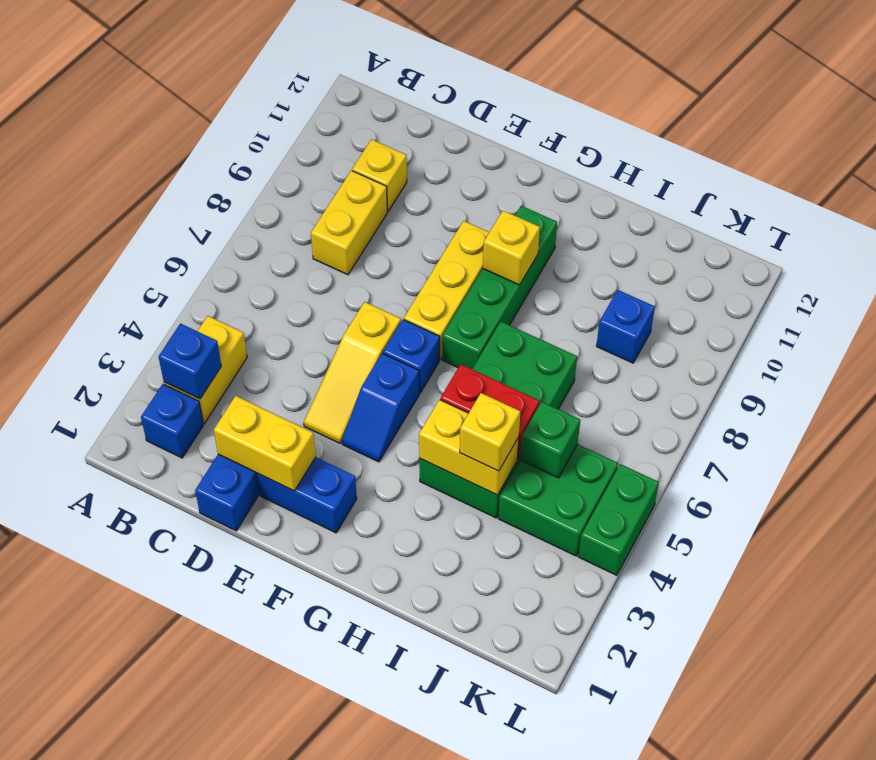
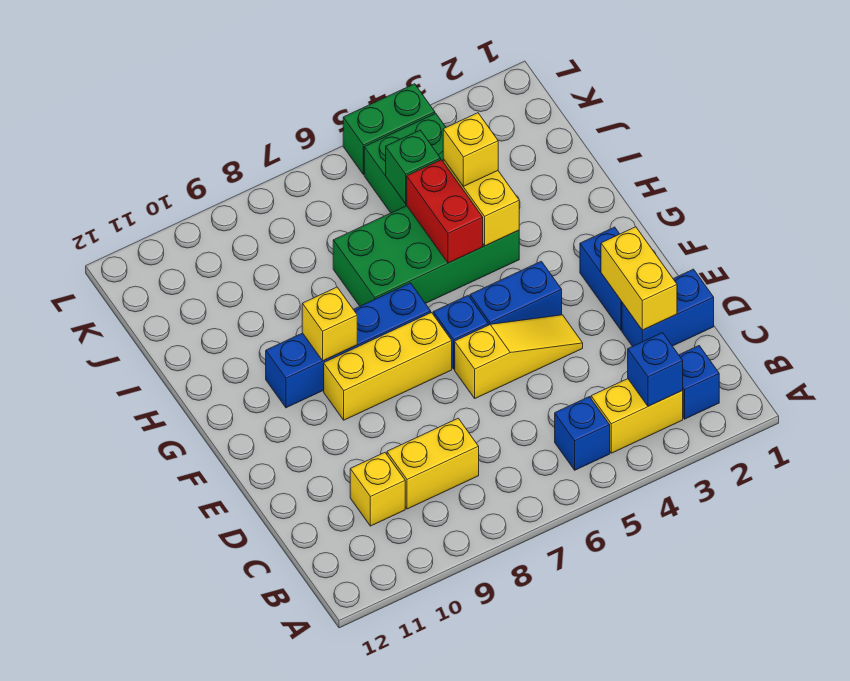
blue slope F4:F5 level 1 top 5 -> blue brick F4:F5 level 1
green brick G7:G10 level 1 -> blue brick G7:G10 level 1
blue brick J9 level 1 -> blue brick B5 level 1

